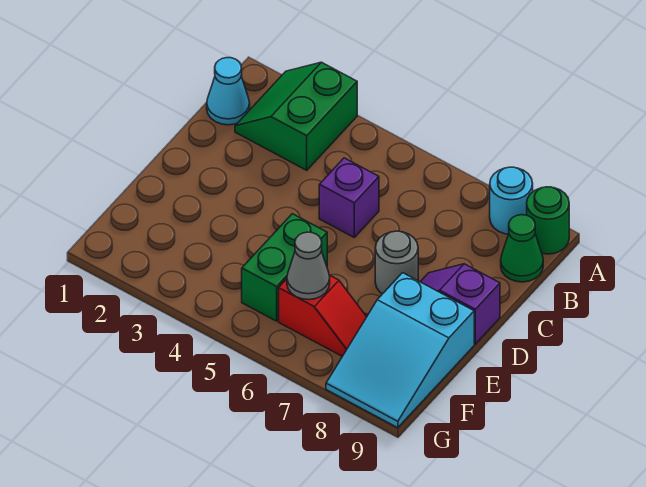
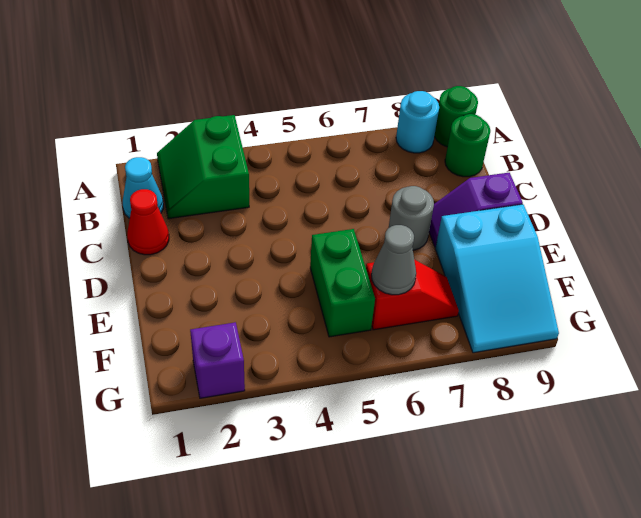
green cone B9 level 1 -> green round brick B9 level 1
none -> red cone C1 level 1
purple brick C5 level 1 -> purple brick G2 level 1

